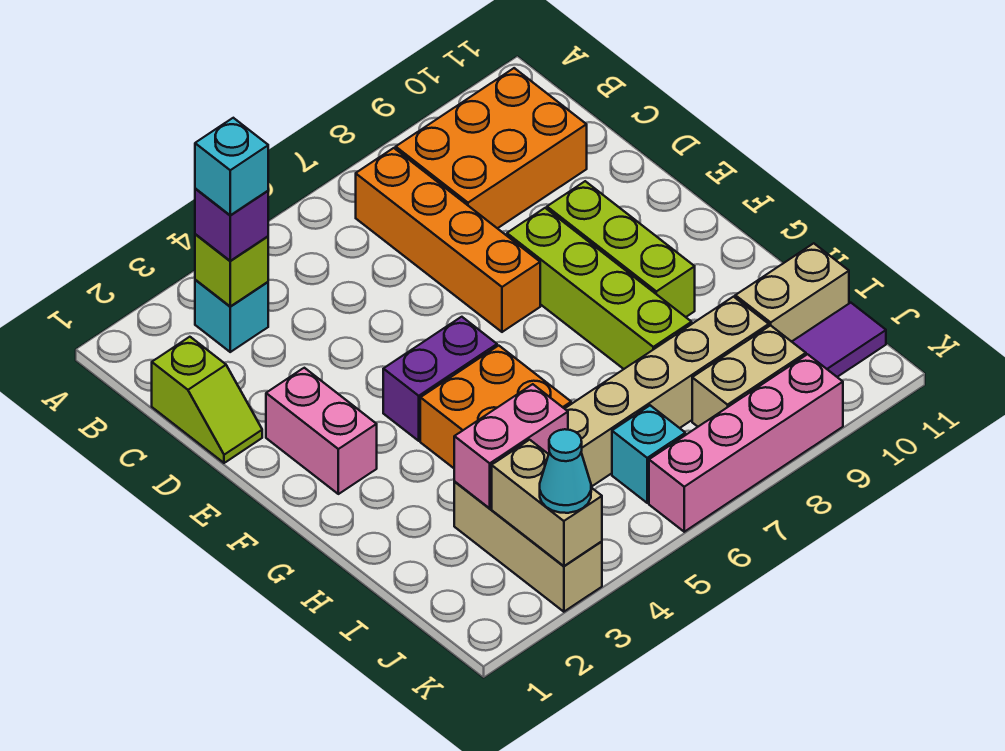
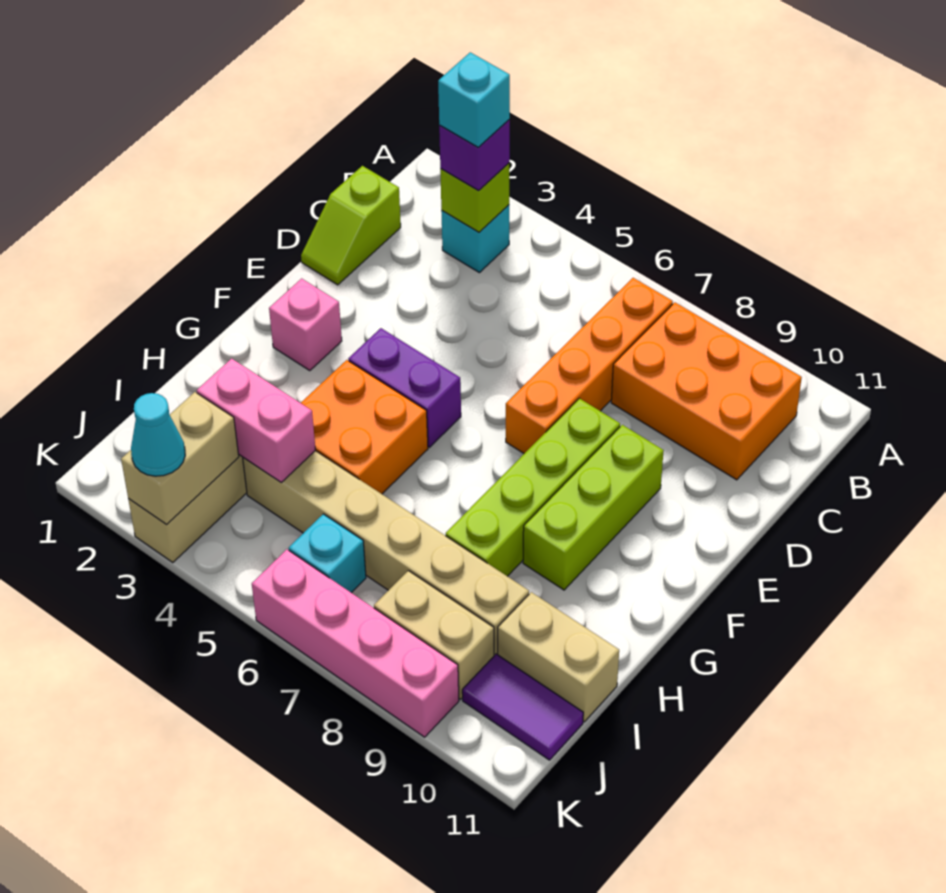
pink brick E2:F2 level 1 -> pink brick F2 level 1

